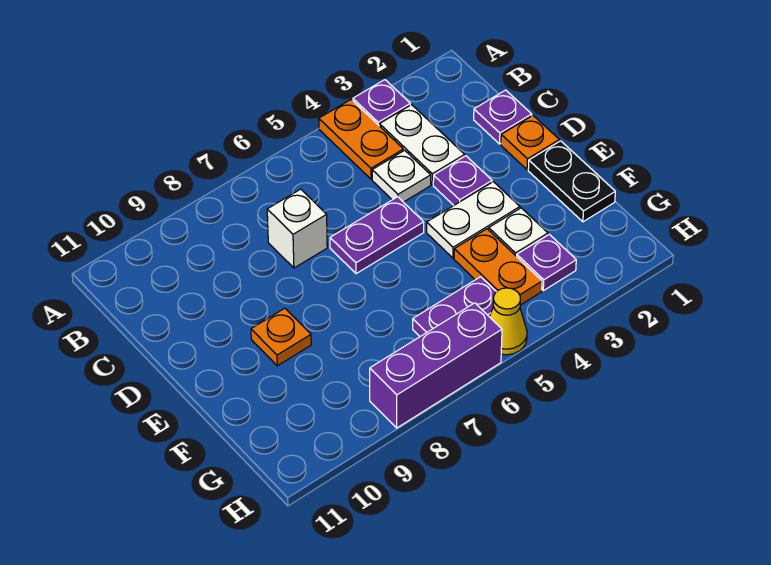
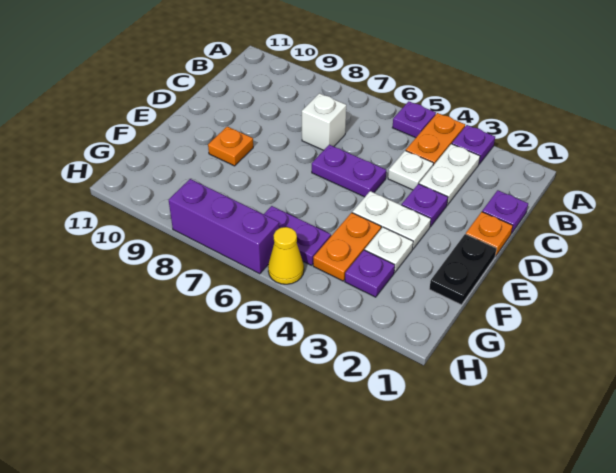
none -> purple plate A5 level 1

